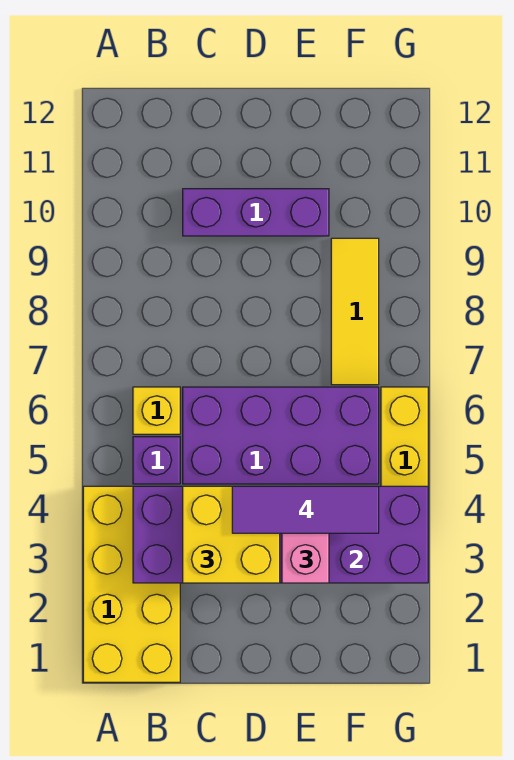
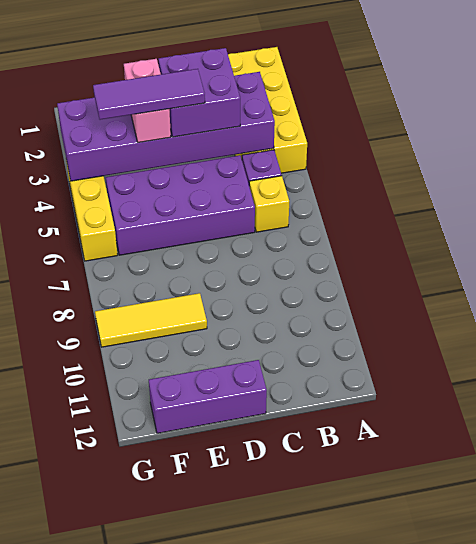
yellow brick C3:D4 level 3 -> purple brick C3:D4 level 3
purple brick C10:E10 level 1 -> purple brick D12:F12 level 1
yellow tile F7:F9 level 1 -> yellow tile E9:G9 level 1

